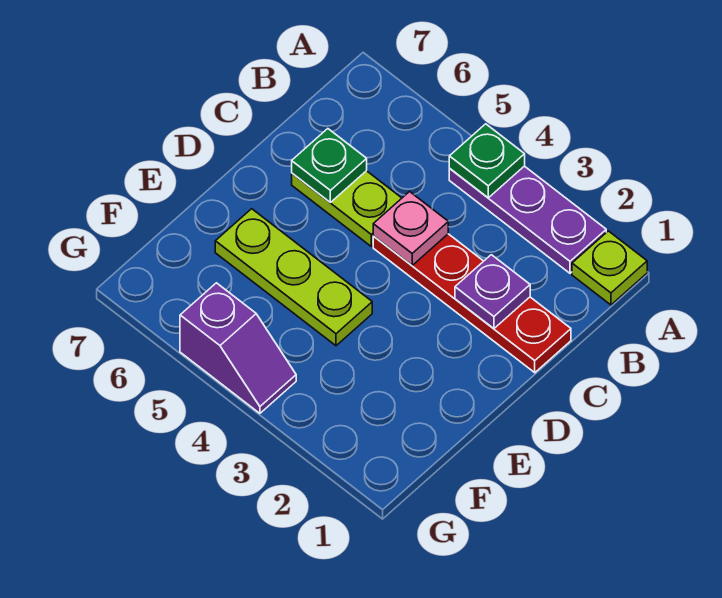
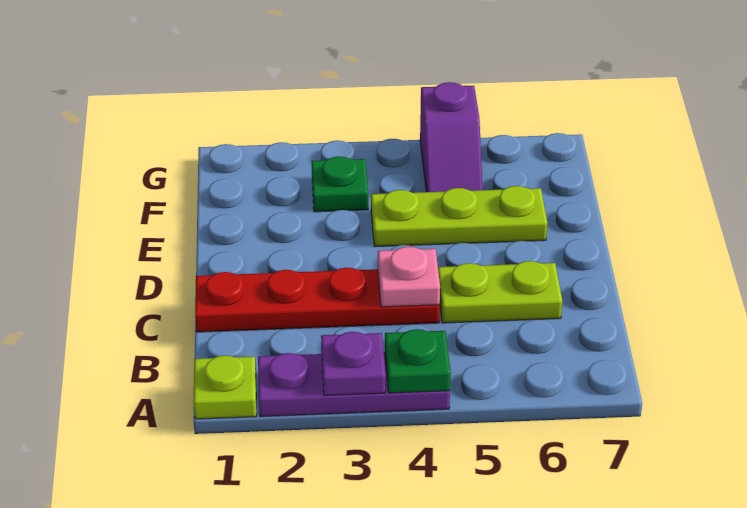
purple plate C2 level 2 -> purple plate A3 level 2
green plate C6 level 2 -> green plate F3 level 1
purple slope G4:G5 level 1 top 5 -> purple slope F5:G5 level 1 top G

